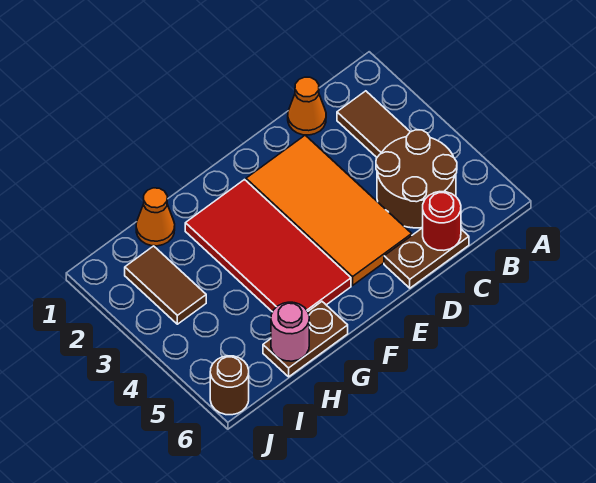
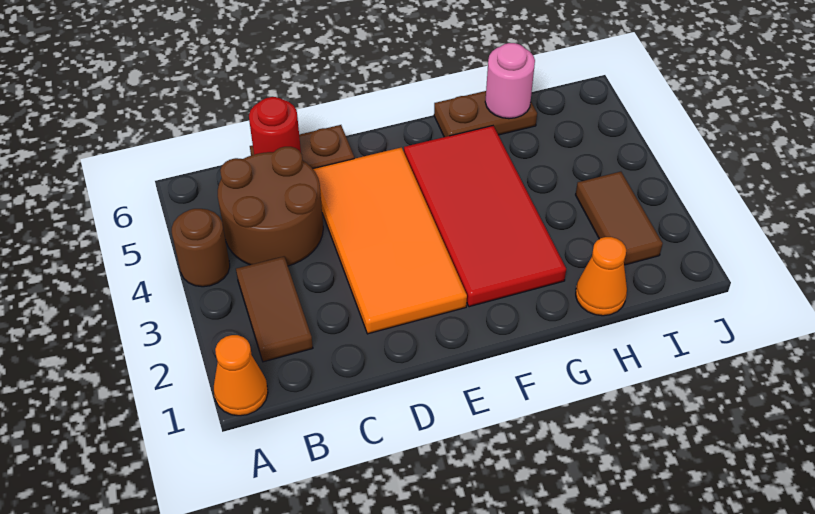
orange cone C1 level 1 -> orange cone A1 level 1
brown round brick J6 level 1 -> brown round brick A4 level 1

